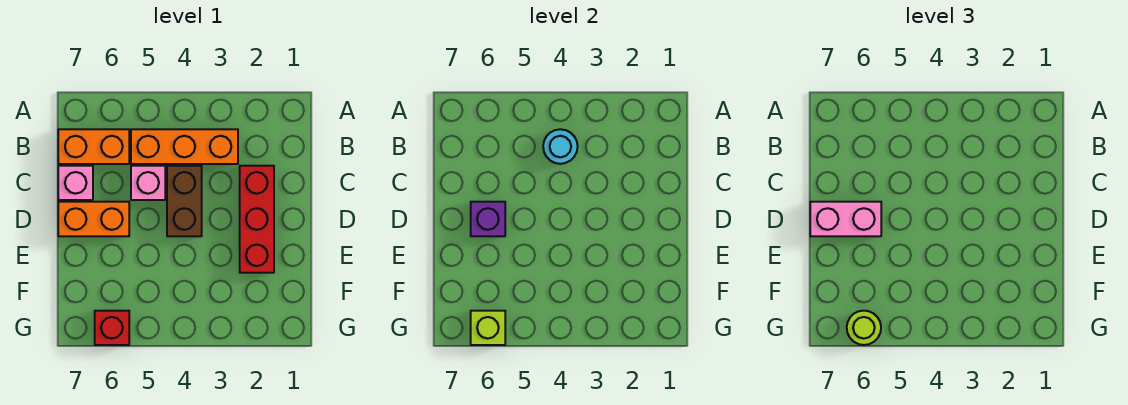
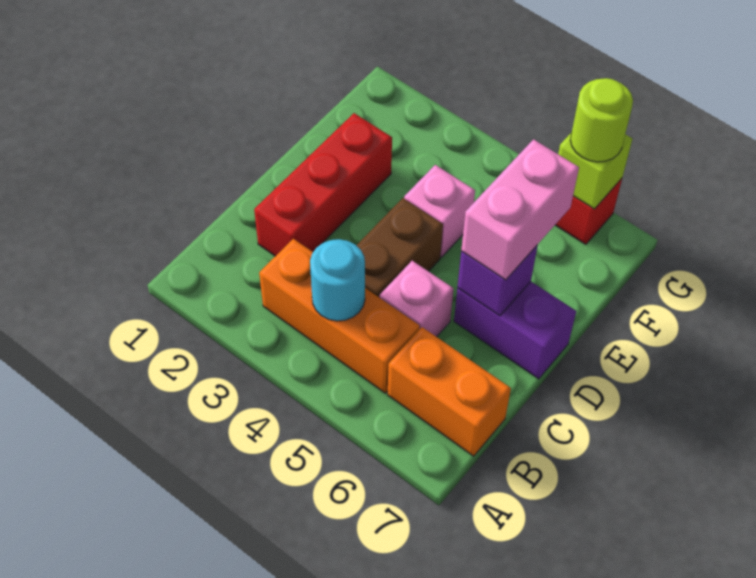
pink brick C7 level 1 -> pink brick E4 level 1
orange brick D6:D7 level 1 -> purple brick D6:D7 level 1
pink brick D6:D7 level 3 -> pink brick D6:E6 level 3

